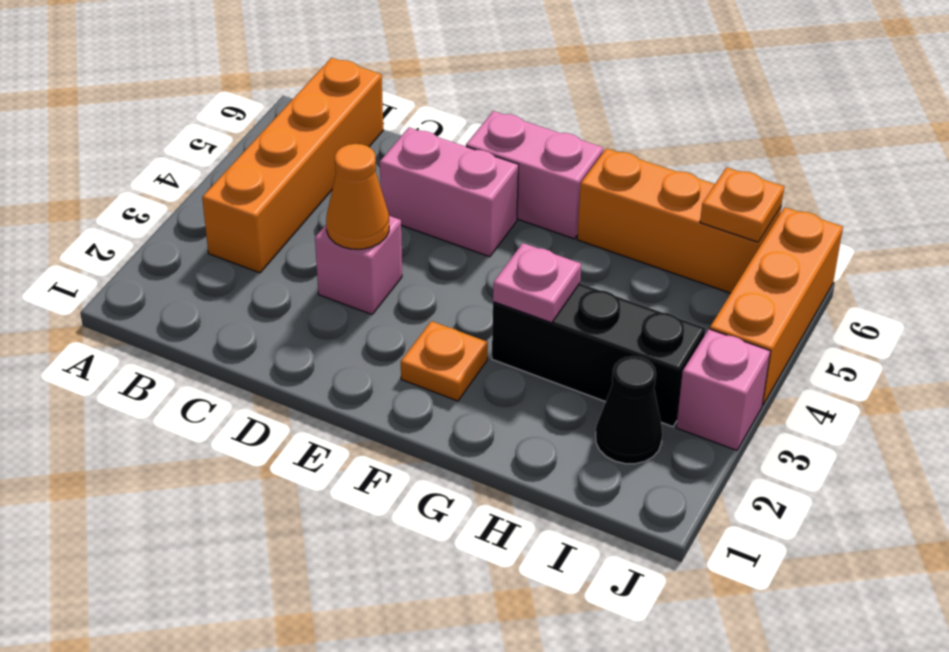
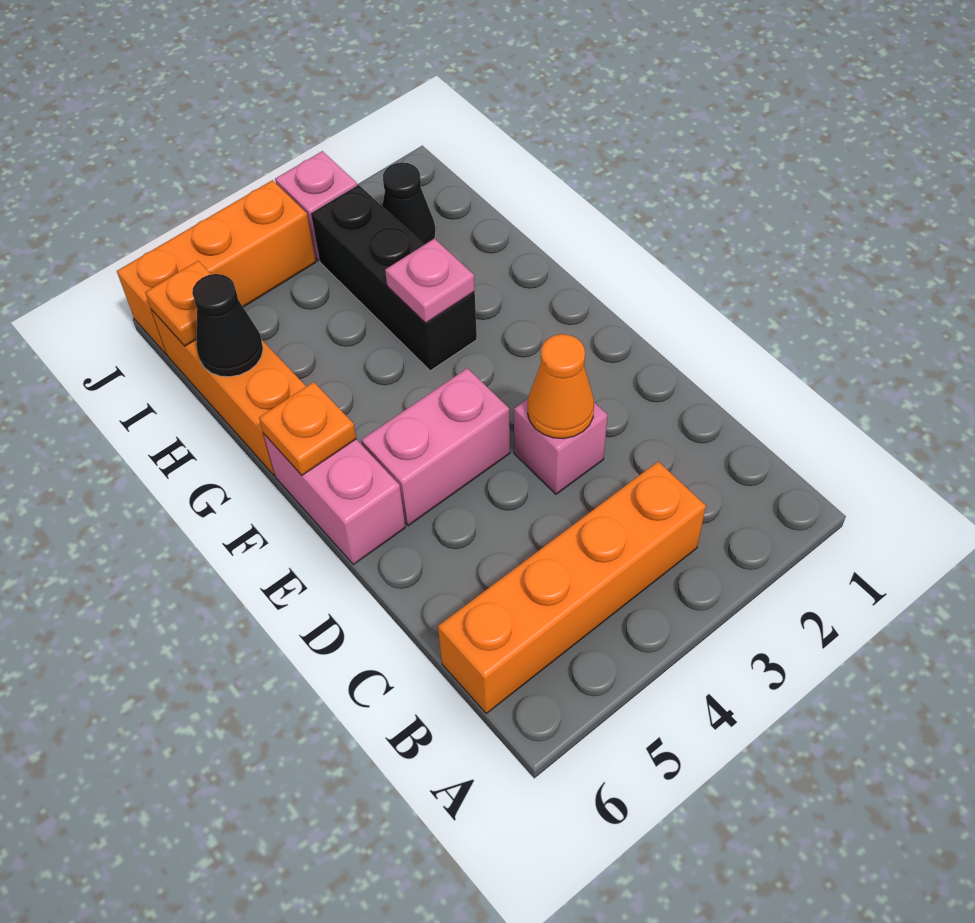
pink brick D5:E5 level 1 -> pink brick E4:E5 level 1
orange plate F2 level 1 -> orange plate F6 level 2
none -> black cone H6 level 2

